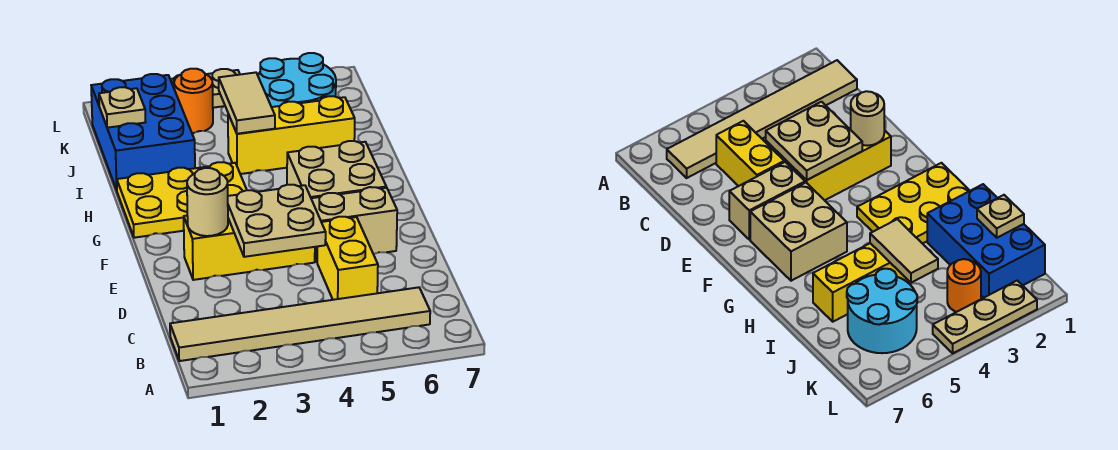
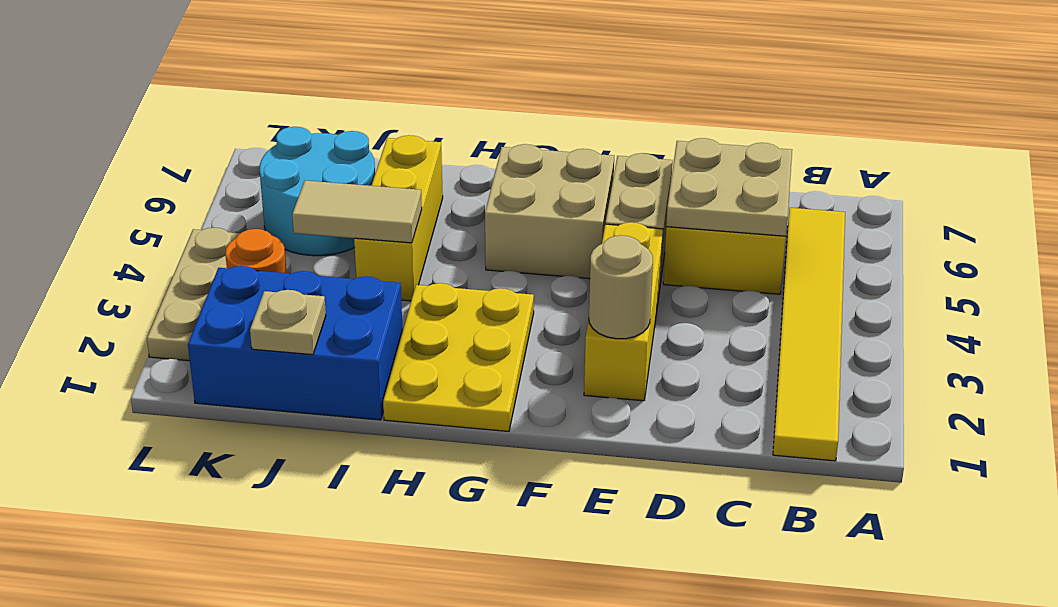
tan tile B1:B6 level 1 -> yellow tile B1:B6 level 1
tan plate D3:E4 level 2 -> tan plate C5:D6 level 2

